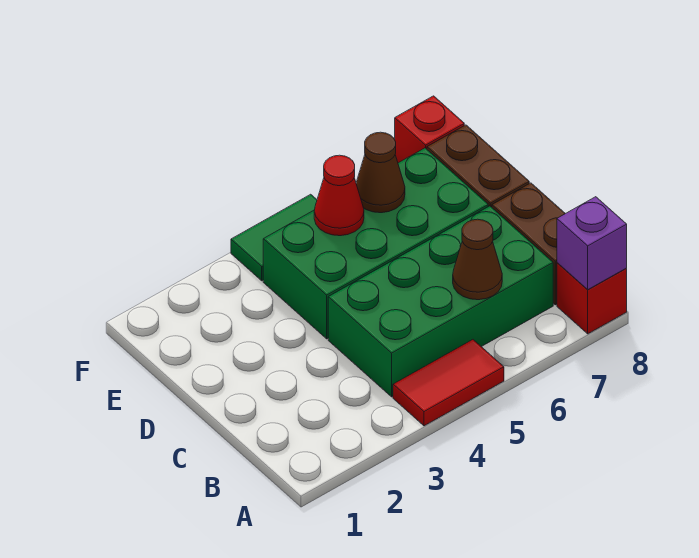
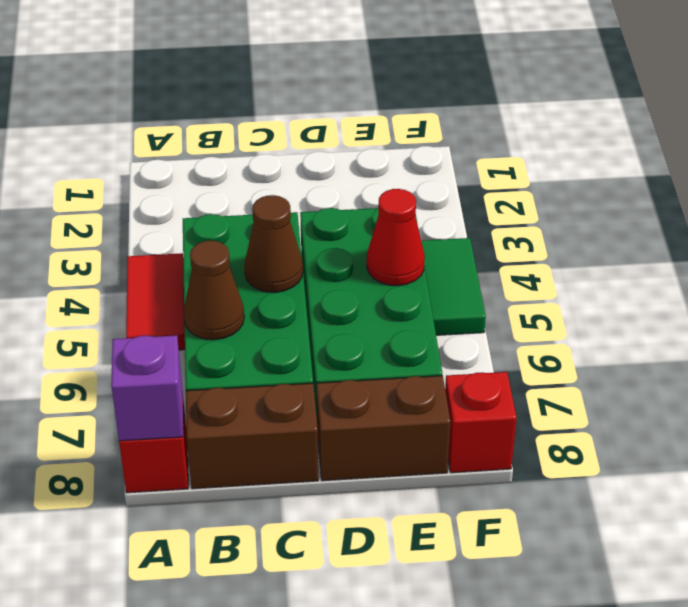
brown cone E6 level 2 -> brown cone C5 level 2

